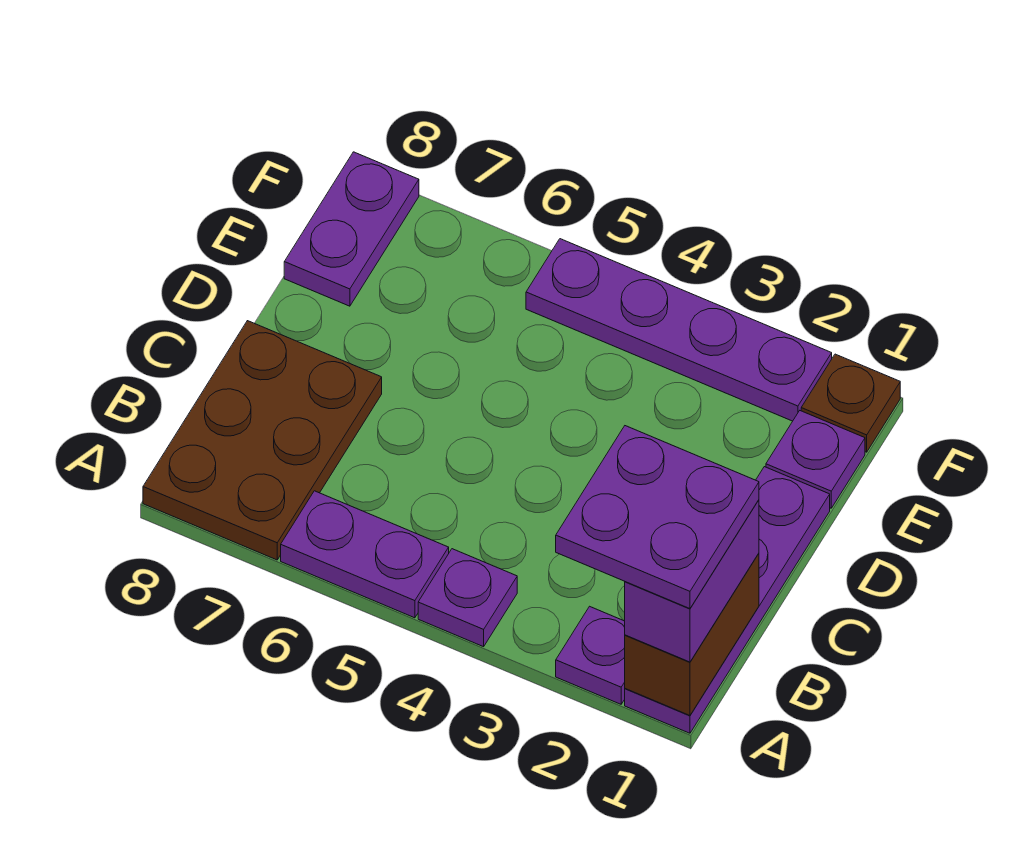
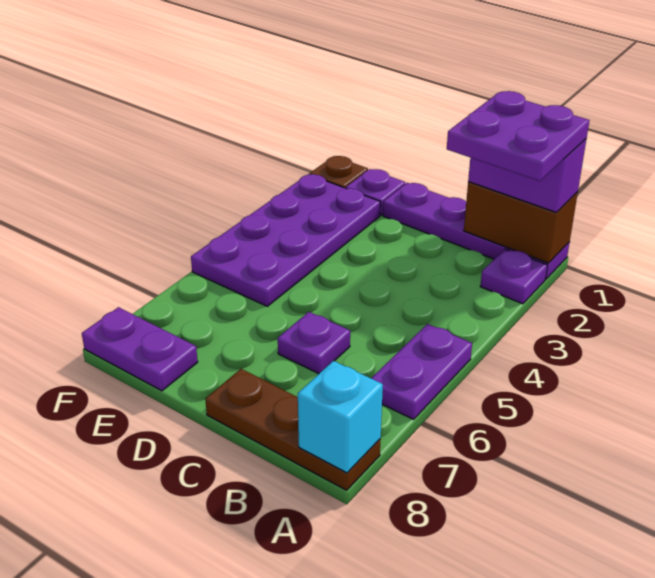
purple plate A4 level 1 -> purple plate C6 level 1
brown plate A7:C8 level 1 -> brown plate A8:C8 level 1
none -> cyan brick A8 level 2
purple plate F2:F5 level 1 -> purple plate E2:F5 level 1

